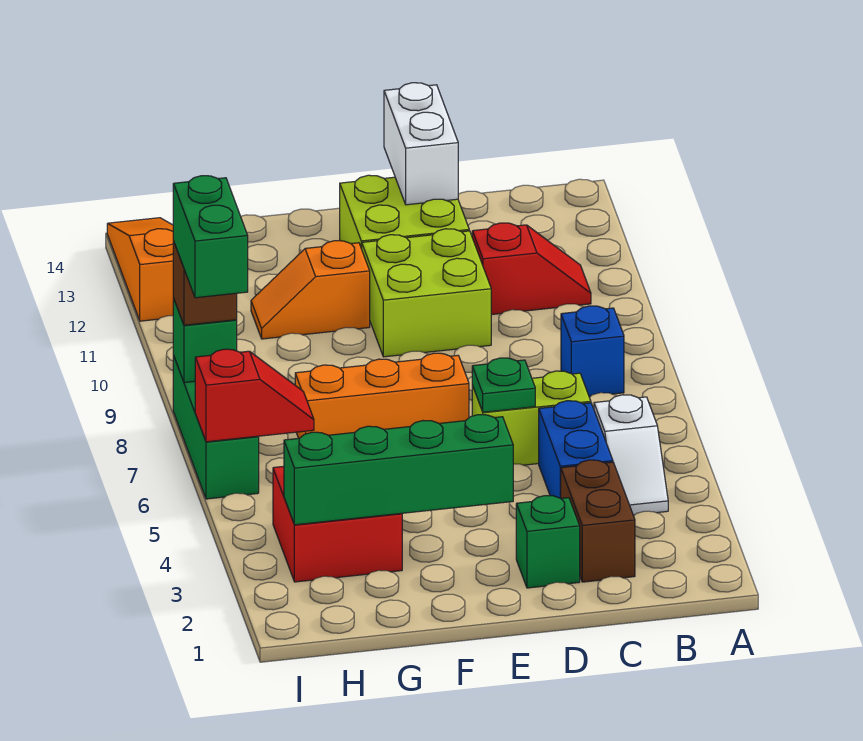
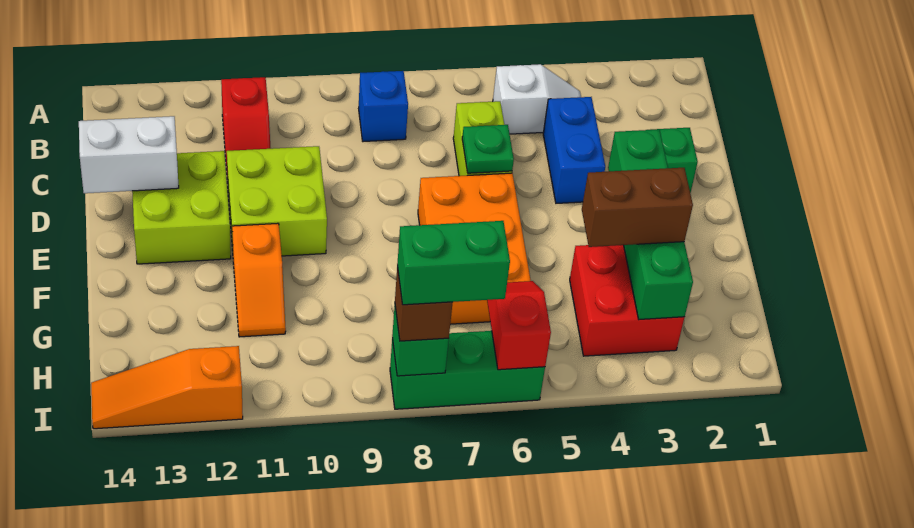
red slope B11:C11 level 1 top C -> red slope B11:C11 level 1 top B
brown brick C2:C3 level 1 -> brown brick G3:G4 level 3
blue brick C4:C5 level 1 -> blue brick C4:D4 level 1
orange brick E7:G7 level 1 -> orange brick E6:G7 level 1

